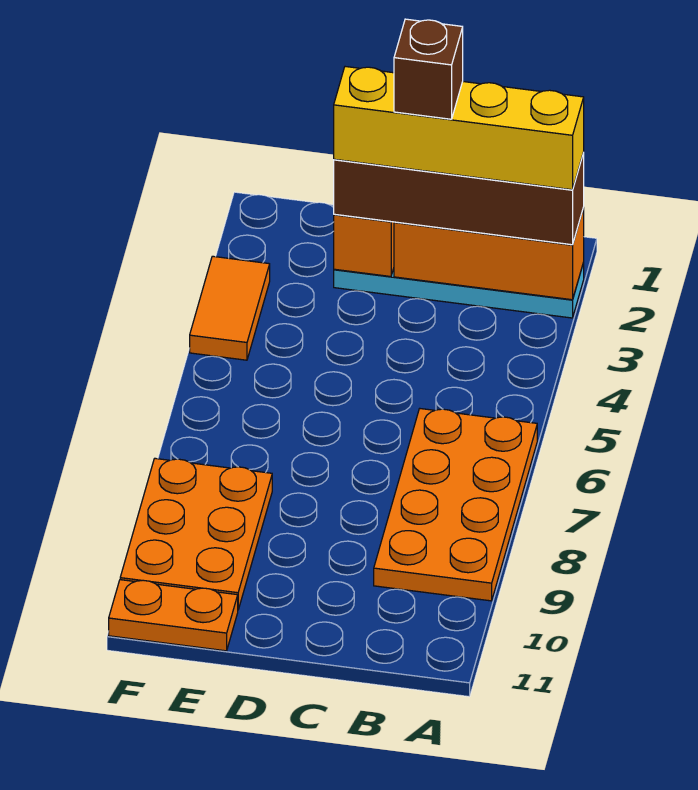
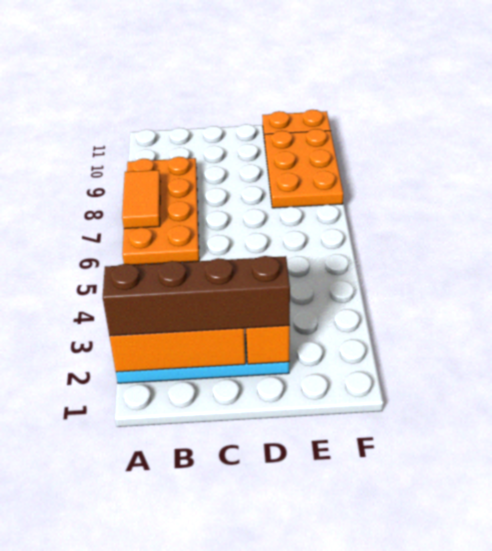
yellow brick A2:D2 level 4 -> none
brown brick C2 level 5 -> none
orange tile F3:F4 level 1 -> orange tile A7:A8 level 2

